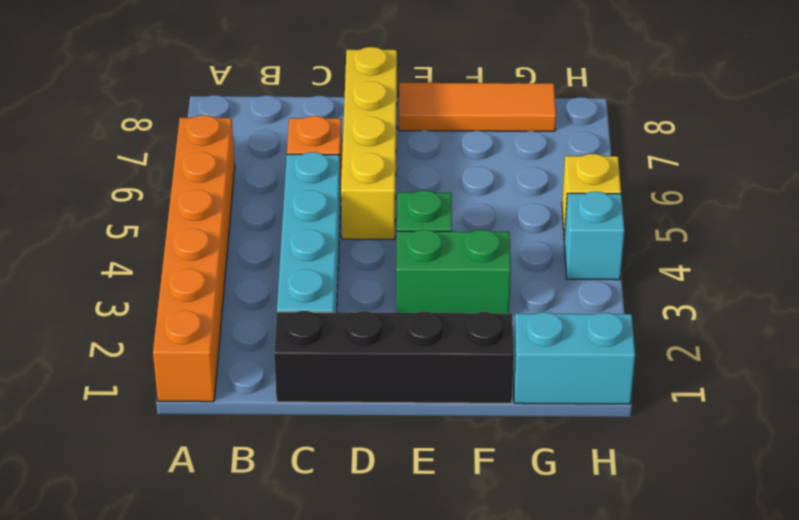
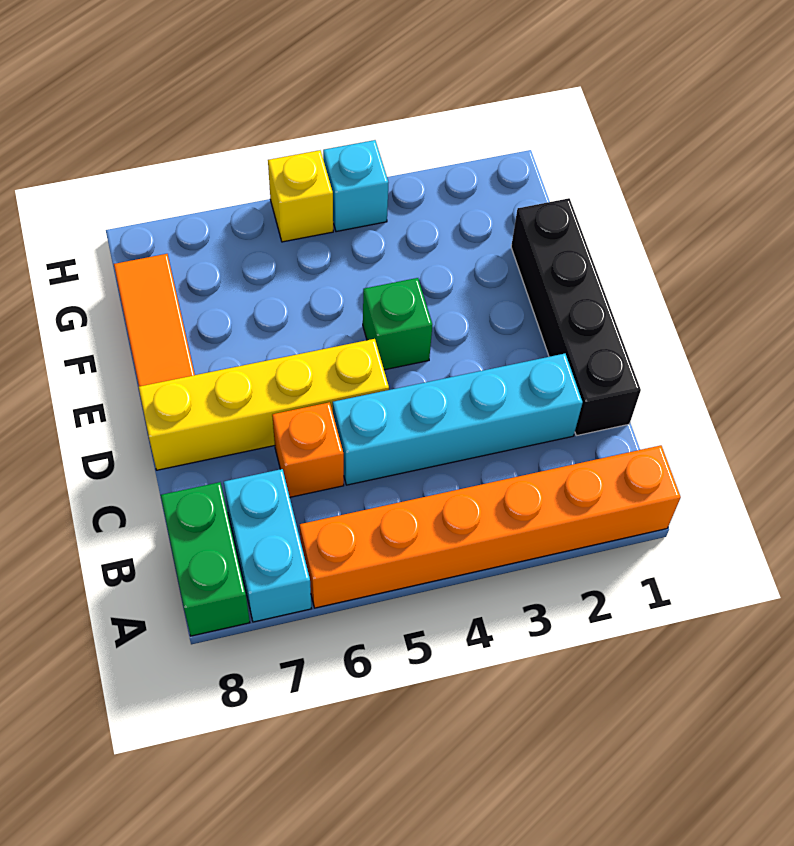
green brick E3:F3 level 1 -> green brick A8:B8 level 1
cyan brick G1:H1 level 1 -> cyan brick A7:B7 level 1

